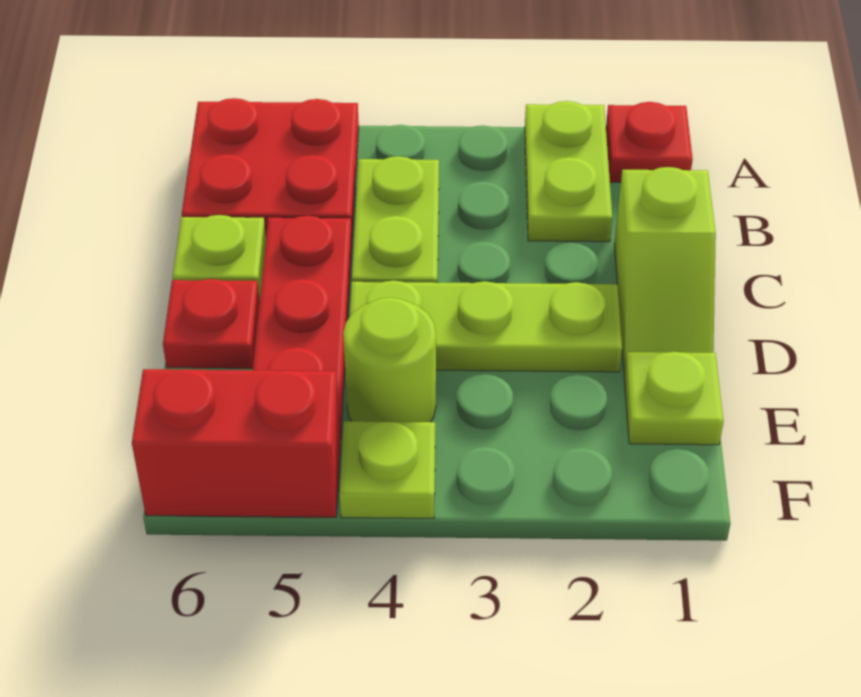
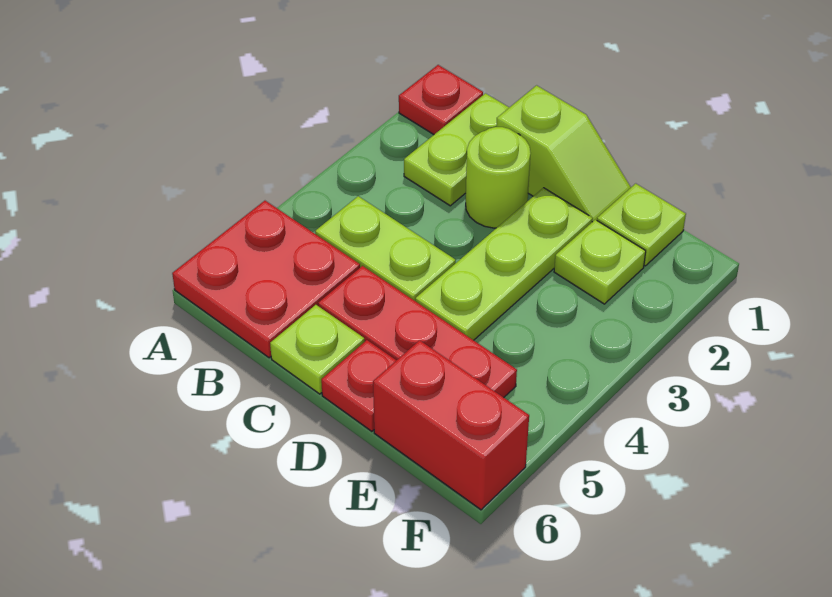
lime plate A2:B2 level 1 -> lime plate B1:B2 level 1
lime round brick E4 level 1 -> lime round brick C2 level 1
lime plate F4 level 1 -> lime plate E2 level 1
red brick F5:F6 level 1 -> red brick E6:F6 level 1

